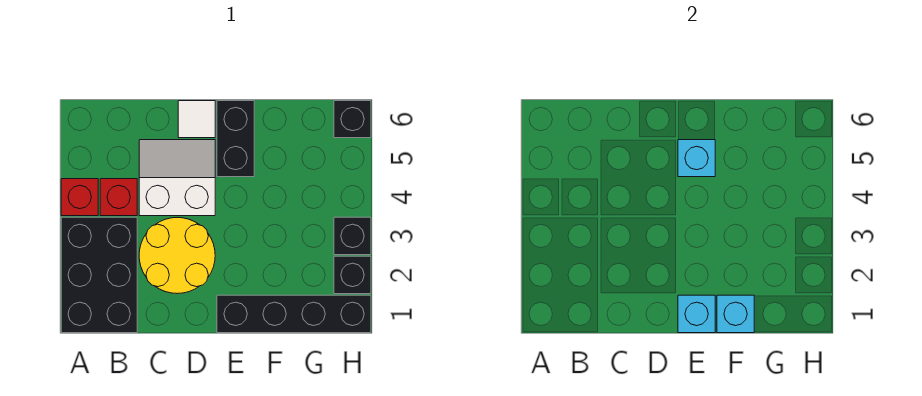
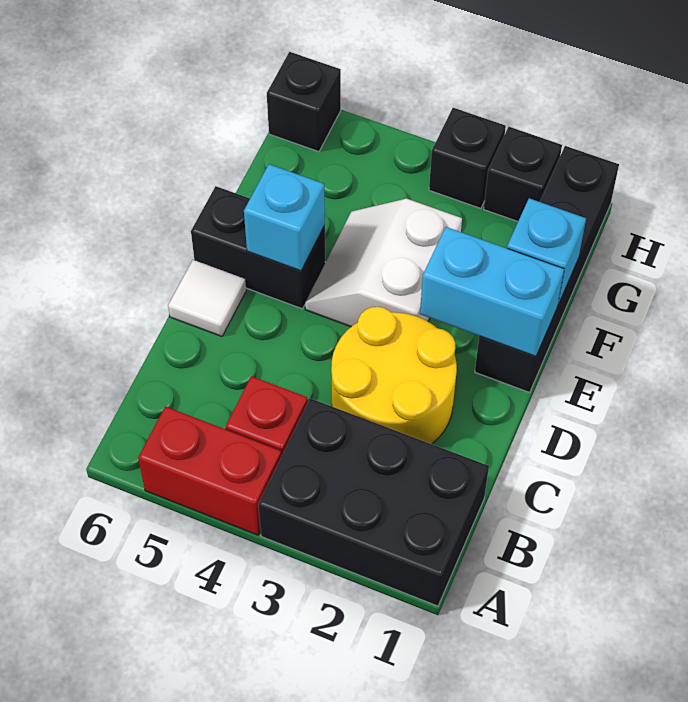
red brick A4 level 1 -> red brick A4:A5 level 1
white slope C4:D5 level 1 top 4 -> white slope E3:F4 level 1 top 3
cyan brick E1 level 2 -> cyan brick E1:E2 level 2

